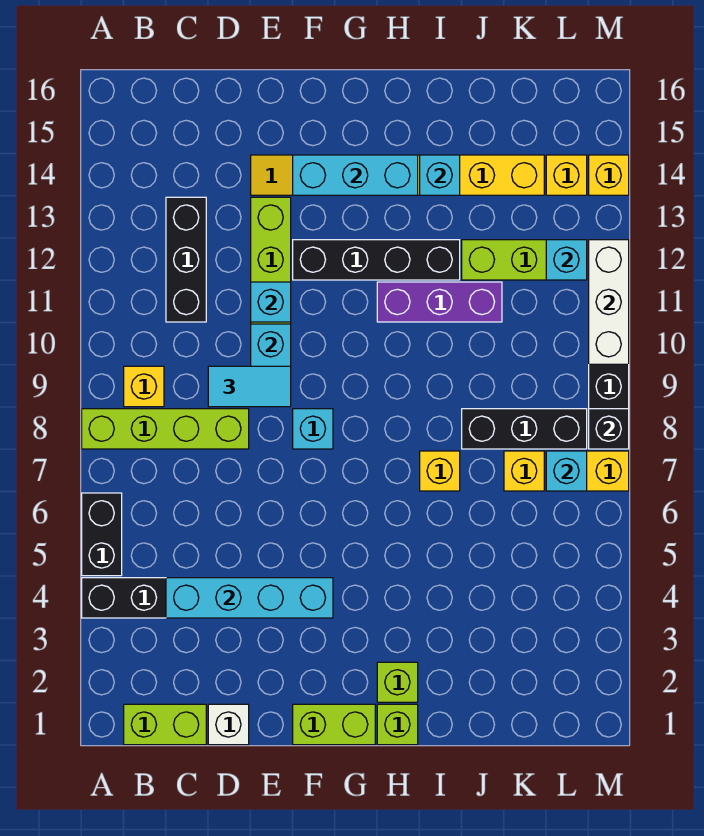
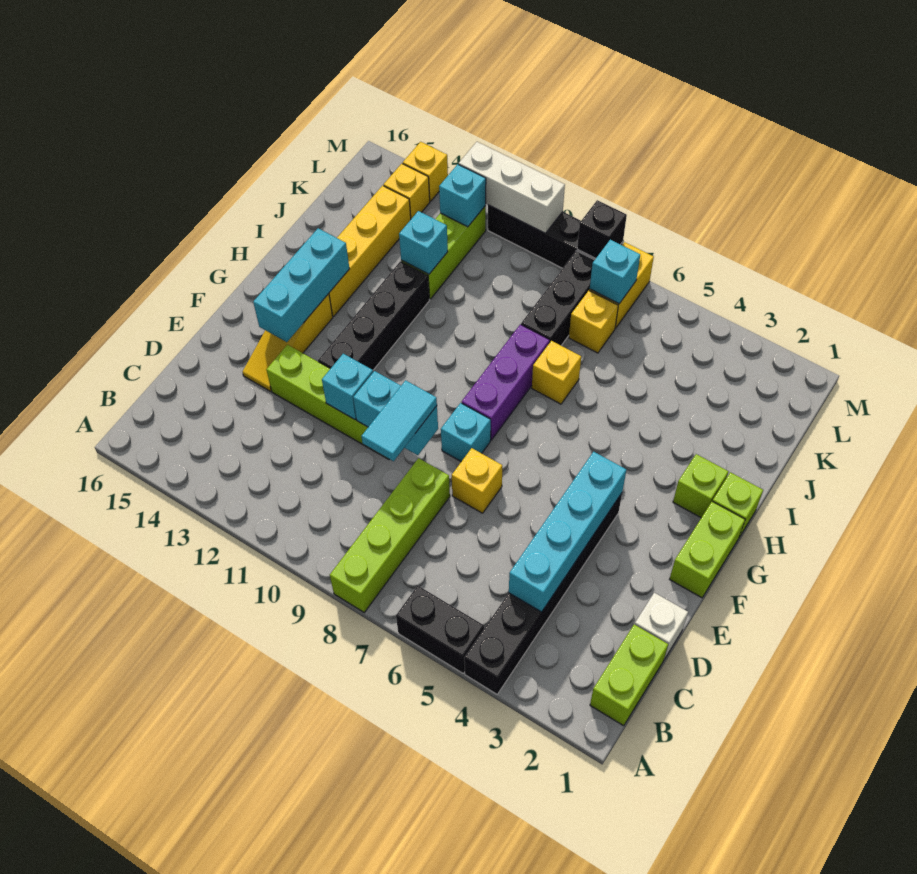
yellow brick B9 level 1 -> yellow brick E7 level 1
black brick C11:C13 level 1 -> none
purple brick H11:J11 level 1 -> purple brick G8:I8 level 1
cyan brick I14 level 2 -> cyan brick J12 level 2

